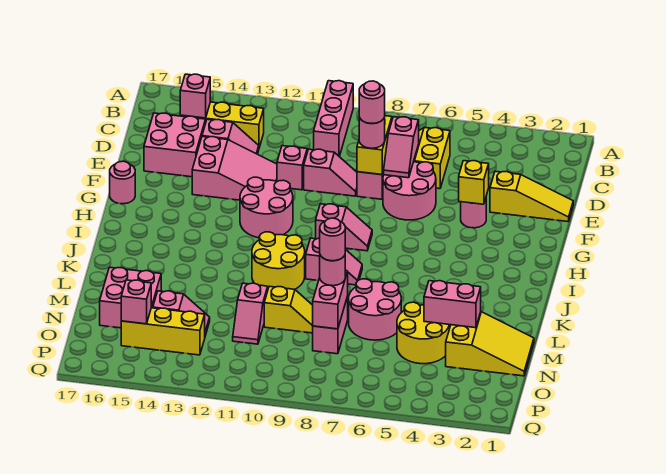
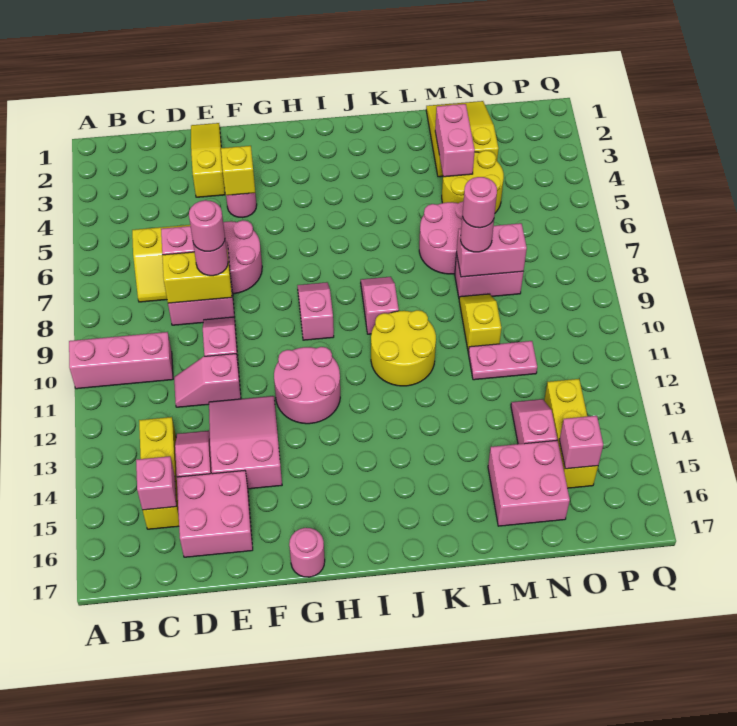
pink slope M11:N11 level 1 top M -> pink plate M11:N11 level 1

